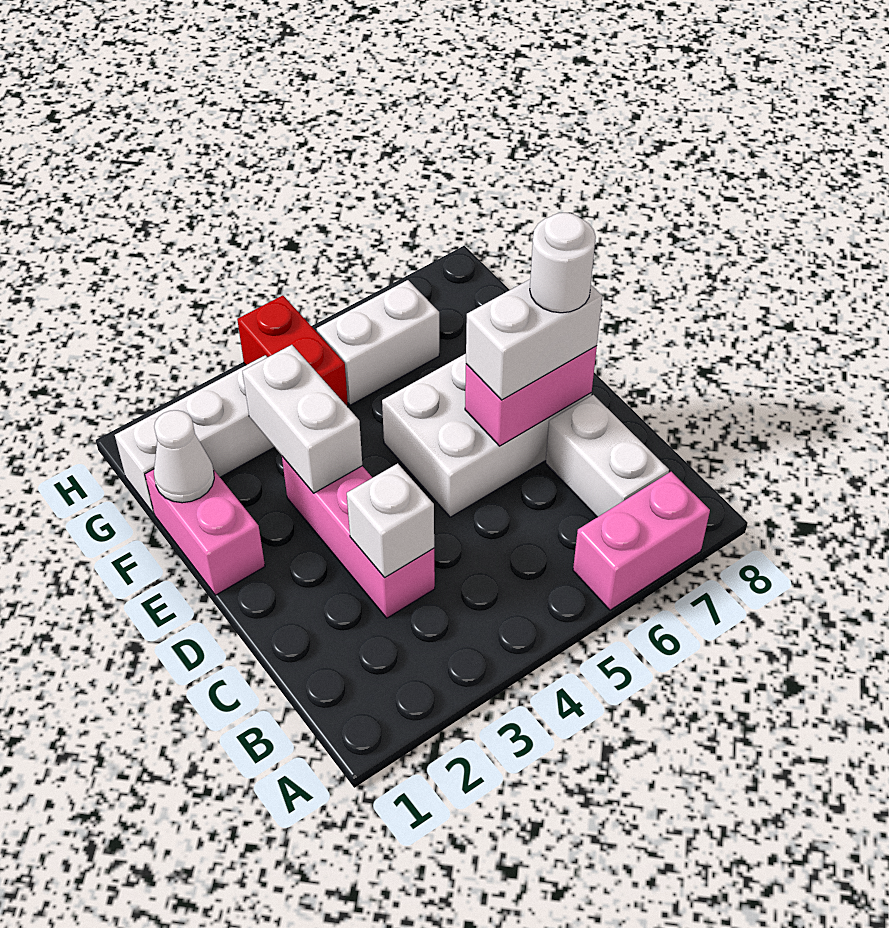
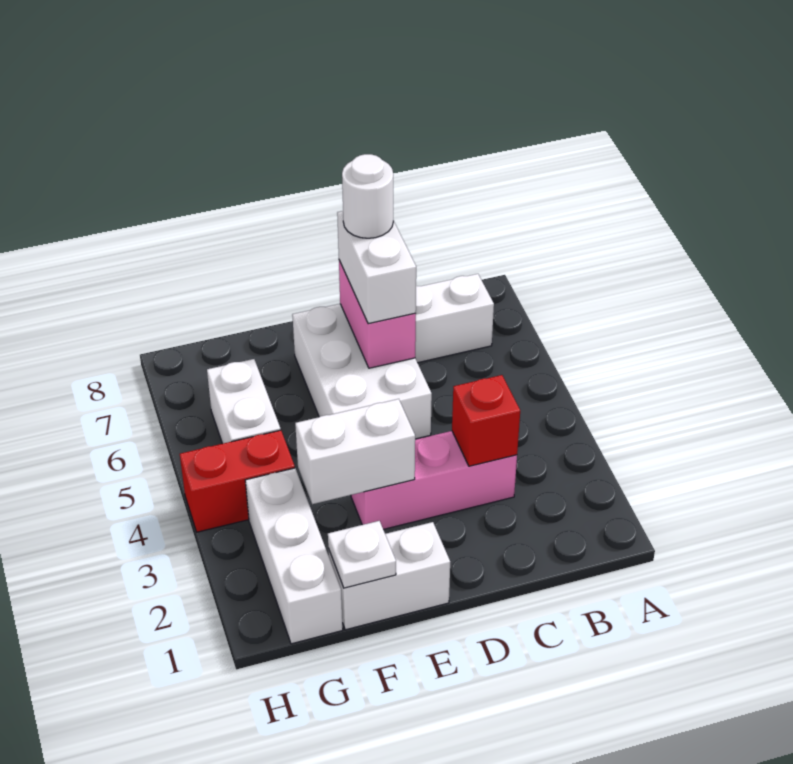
pink brick A6:A7 level 1 -> none
white brick C3 level 2 -> red brick C3 level 2
pink brick E1:F1 level 1 -> white brick E1:F1 level 1
white cone F1 level 2 -> white plate F1 level 2

